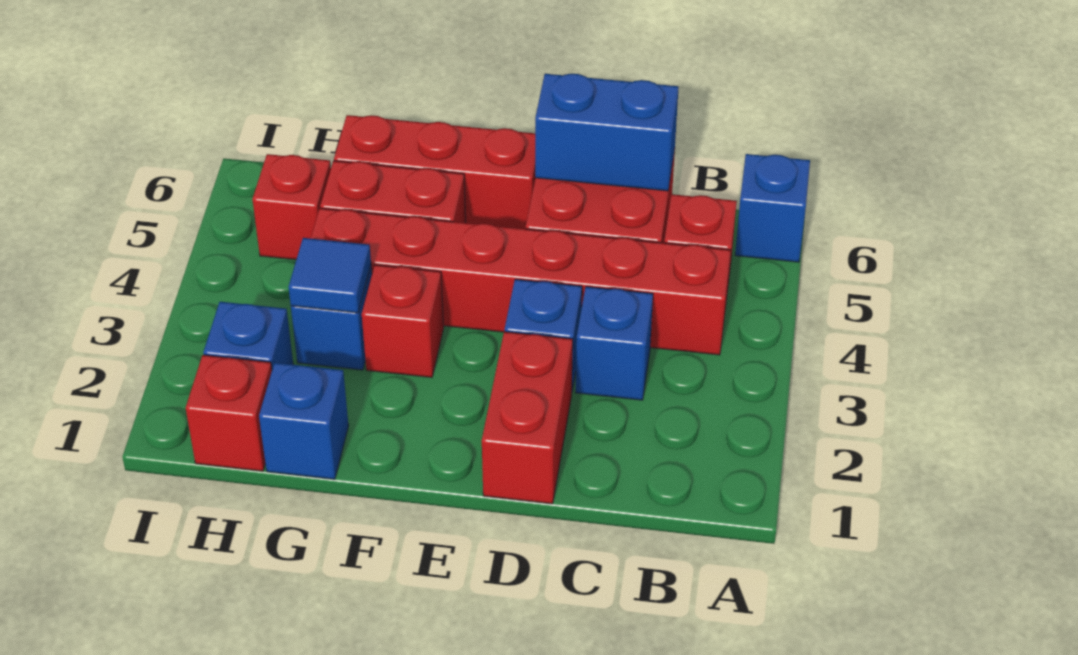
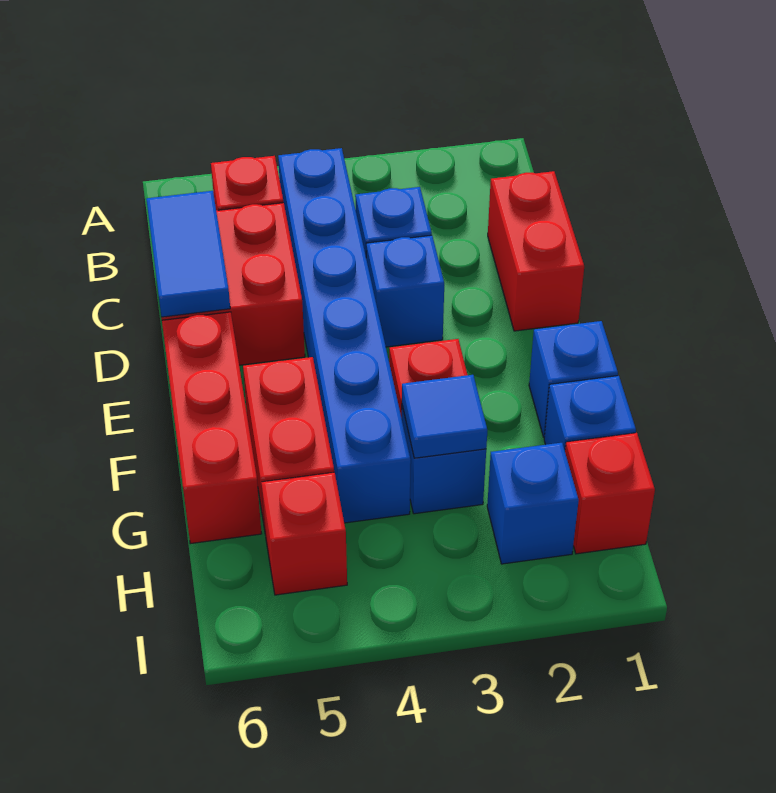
blue brick A6 level 1 -> blue brick F1 level 1
red brick B4:G4 level 1 -> blue brick B4:G4 level 1
blue brick C6:D6 level 2 -> blue tile C6:D6 level 2
red brick D1:D2 level 1 -> red brick C1:D1 level 1

